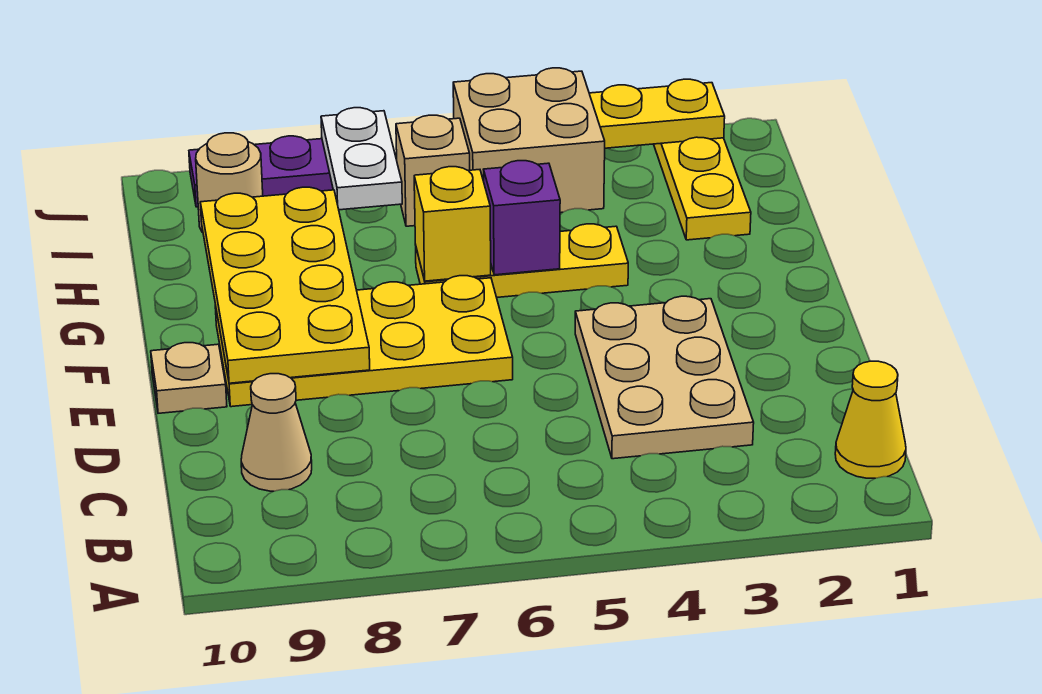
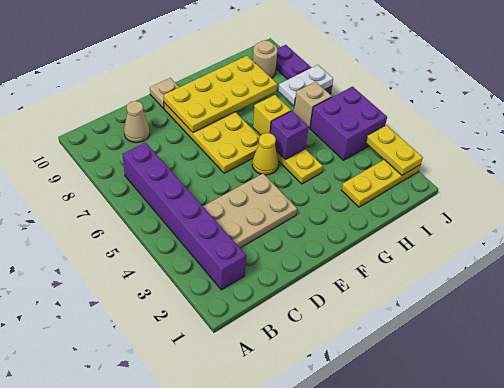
yellow cone B1 level 1 -> yellow cone F5 level 1
none -> purple brick B2:B7 level 1
tan brick I4:J5 level 1 -> purple brick I4:J5 level 1

